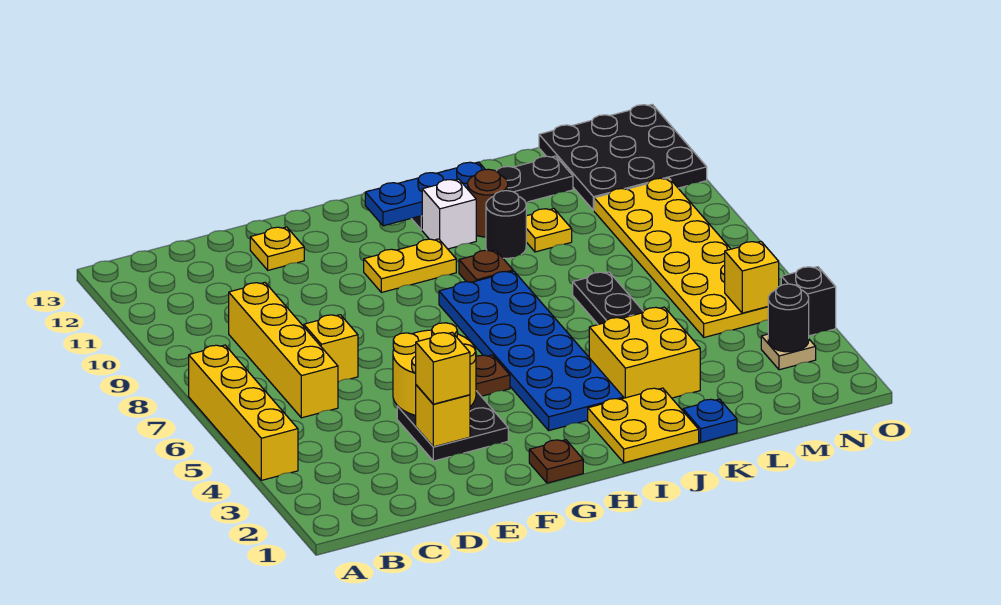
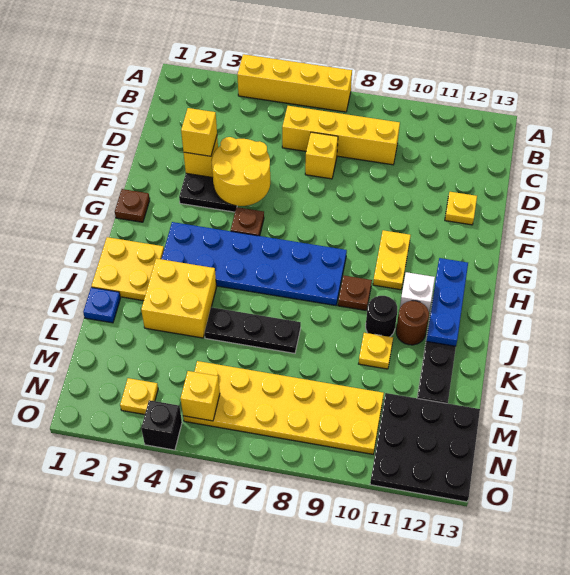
tan plate N3 level 1 -> yellow plate N3 level 1
black round brick N3 level 2 -> none

